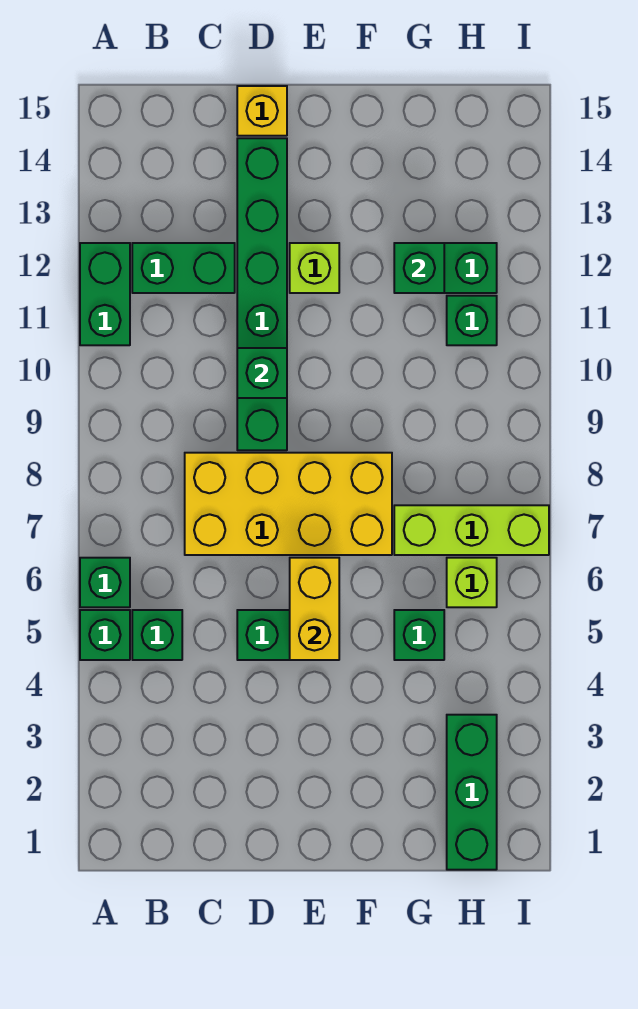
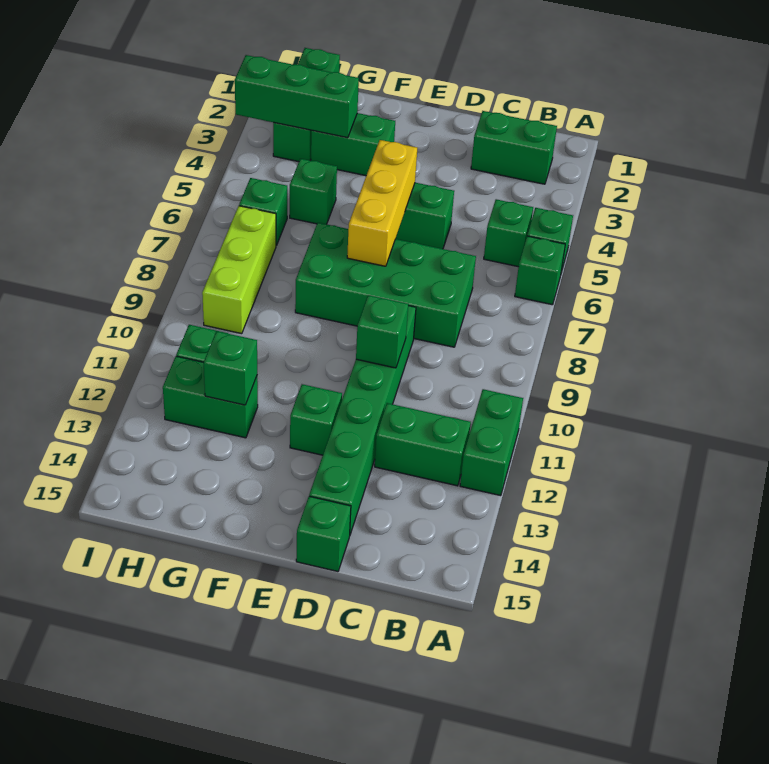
none -> green brick B2:C2 level 1
yellow brick C7:F8 level 1 -> green brick C7:F8 level 1
yellow brick D15 level 1 -> green brick D15 level 1
yellow brick E5:E6 level 2 -> yellow brick E5:E7 level 2
lime brick E12 level 1 -> green brick E12 level 1
none -> green brick F3:G3 level 1
none -> green brick G3:I3 level 2
lime brick G7:I7 level 1 -> lime brick H7:H9 level 1
lime brick H6 level 1 -> green brick H6 level 1

